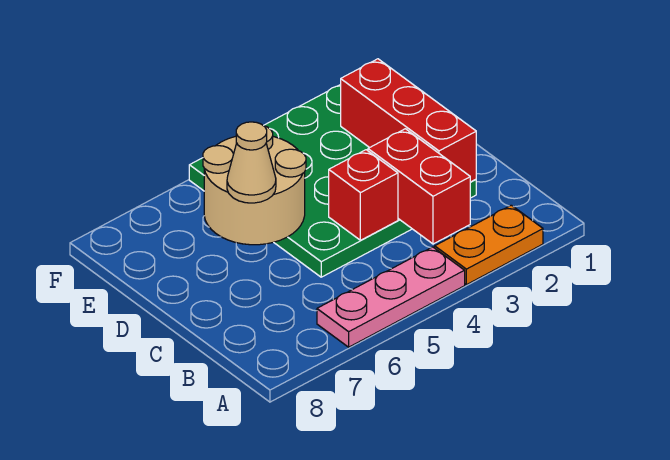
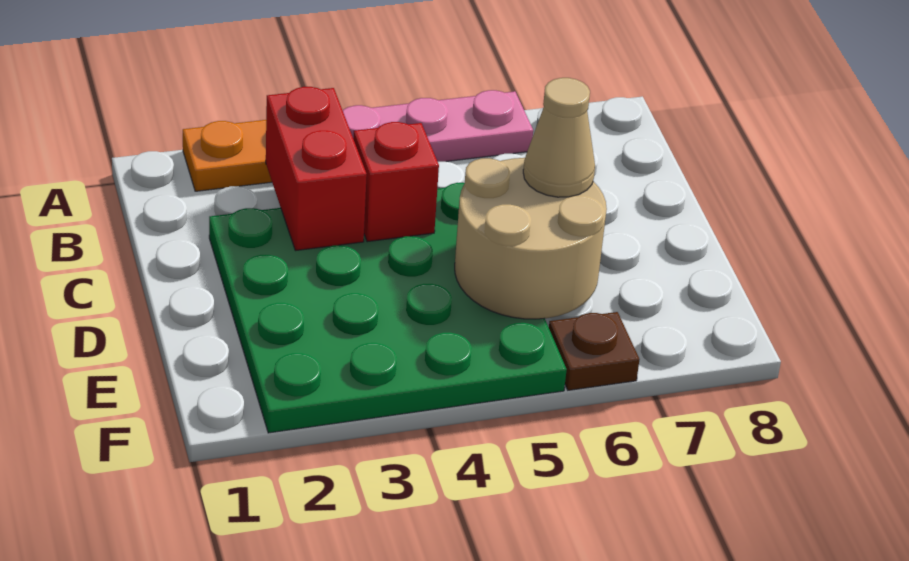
red brick C2:E2 level 2 -> none
none -> brown plate F6 level 1

